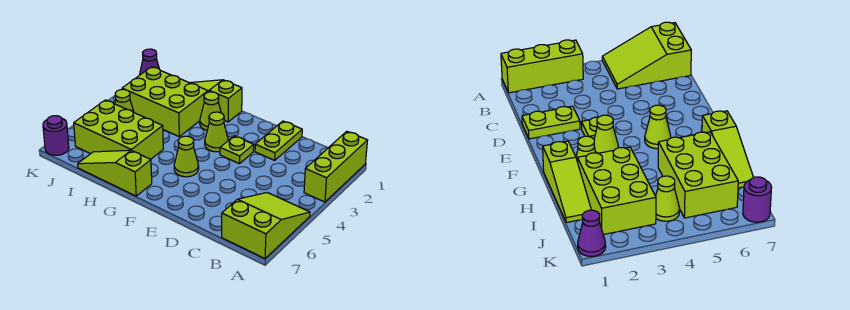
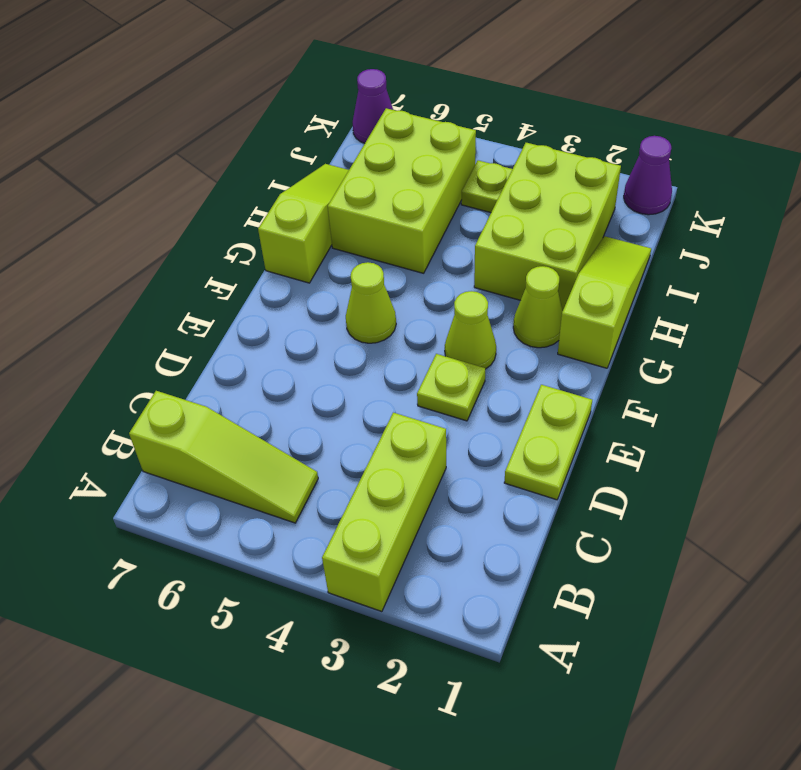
lime brick A1:A3 level 1 -> lime brick A3:C3 level 1
lime slope A5:B7 level 1 top 7 -> lime slope B5:B7 level 1 top 7
lime plate D1:D2 level 1 -> lime plate D1:E1 level 1
lime cone J4 level 1 -> lime plate J4 level 1
purple round brick K7 level 1 -> purple cone K7 level 1

